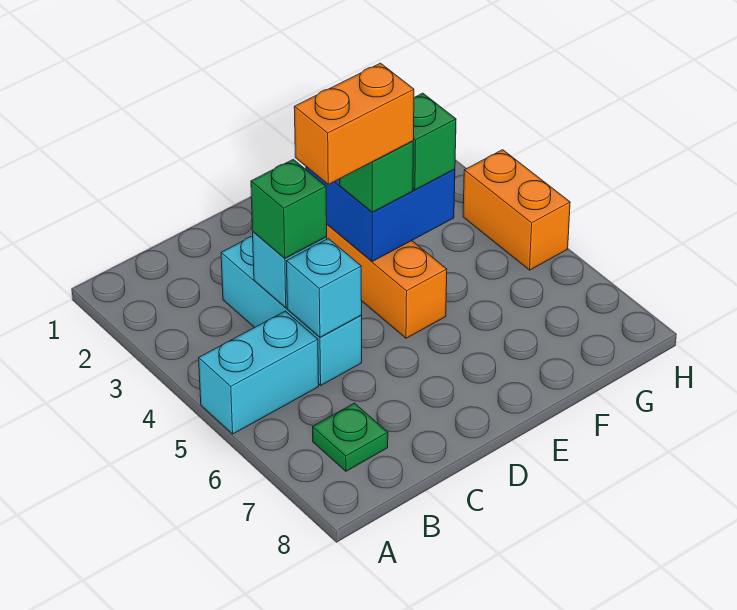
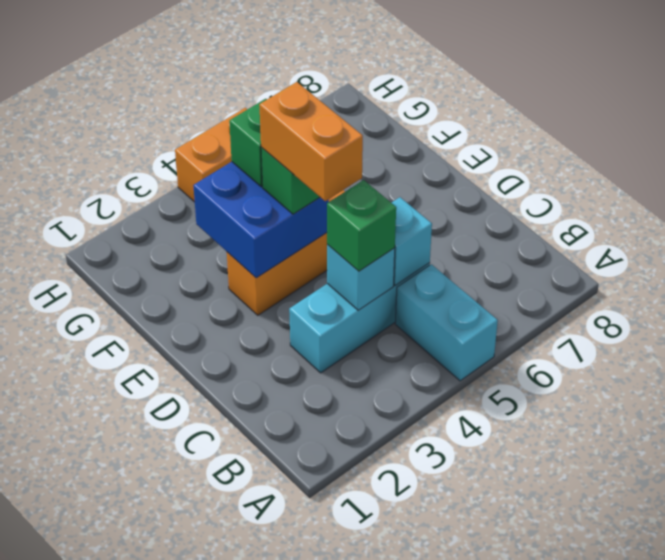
green plate B7 level 1 -> none

